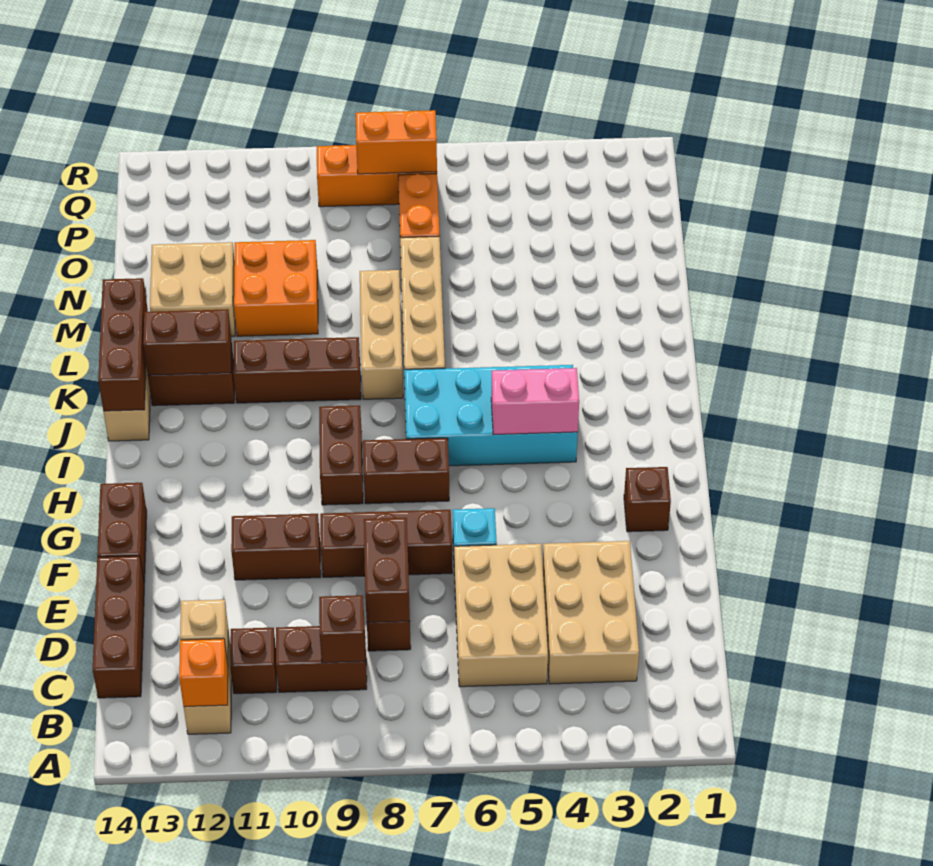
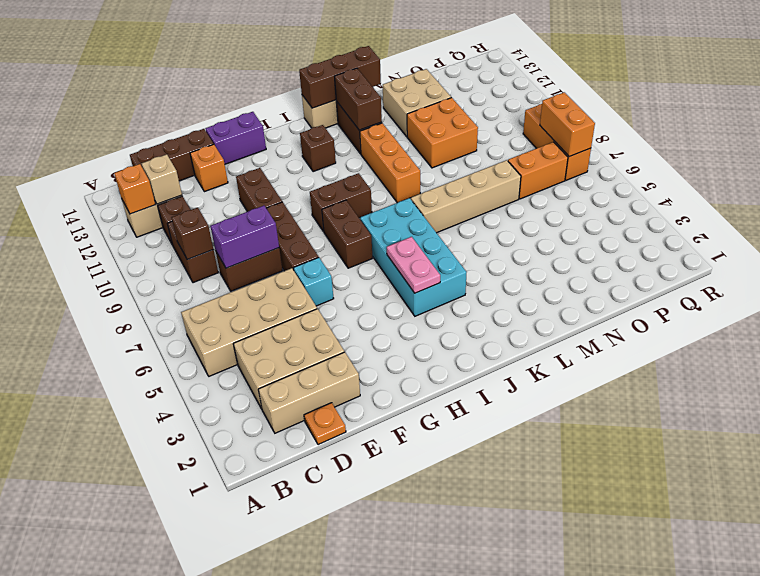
tan brick C5:E6 level 1 -> tan brick B5:E6 level 1
none -> orange plate D1 level 1
brown brick D8:E8 level 2 -> purple brick D8:E8 level 2
none -> orange brick E13 level 1
brown brick F14:G14 level 1 -> purple brick F14:G14 level 1
brown brick G2 level 1 -> brown brick I12 level 1
pink brick I4:I5 level 2 -> pink plate I4:I5 level 2
tan brick K8:M8 level 1 -> tan brick C2:E2 level 1
brown brick K9:K11 level 1 -> orange brick K9:K11 level 1

